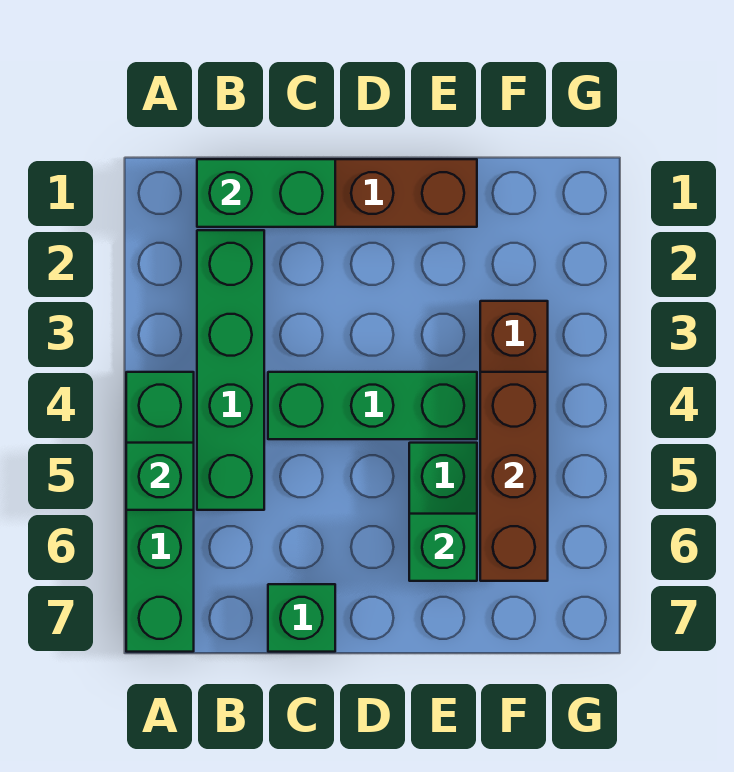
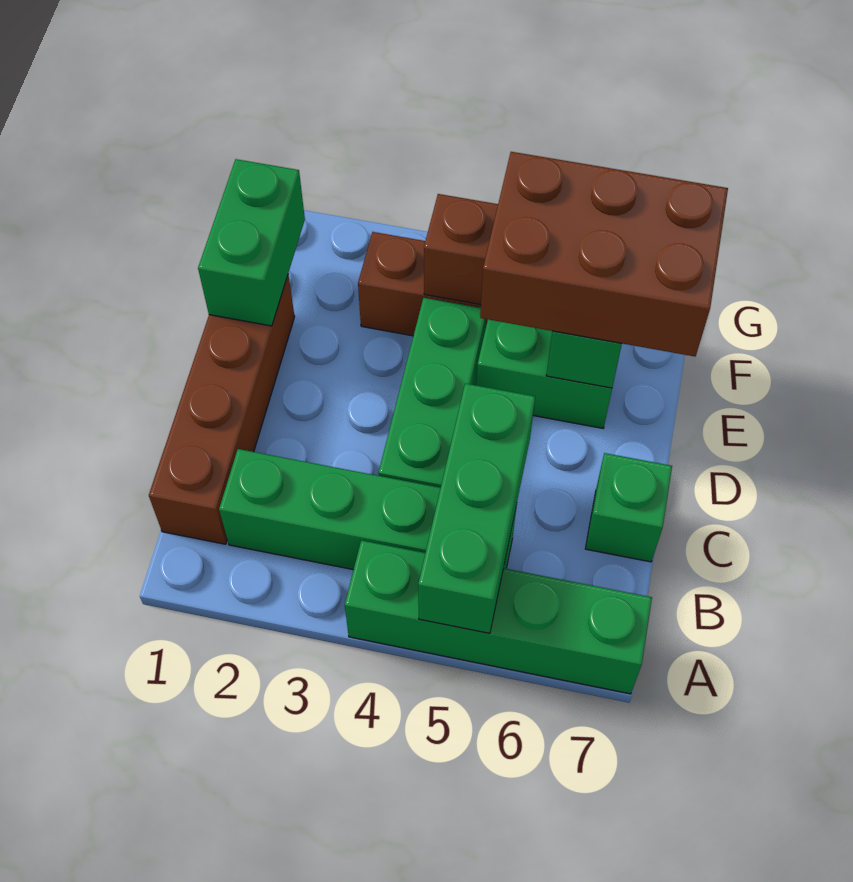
green brick A5 level 2 -> green brick A5:C5 level 2
green brick B1:C1 level 2 -> green brick E1:F1 level 2
none -> brown brick E5:F7 level 3

